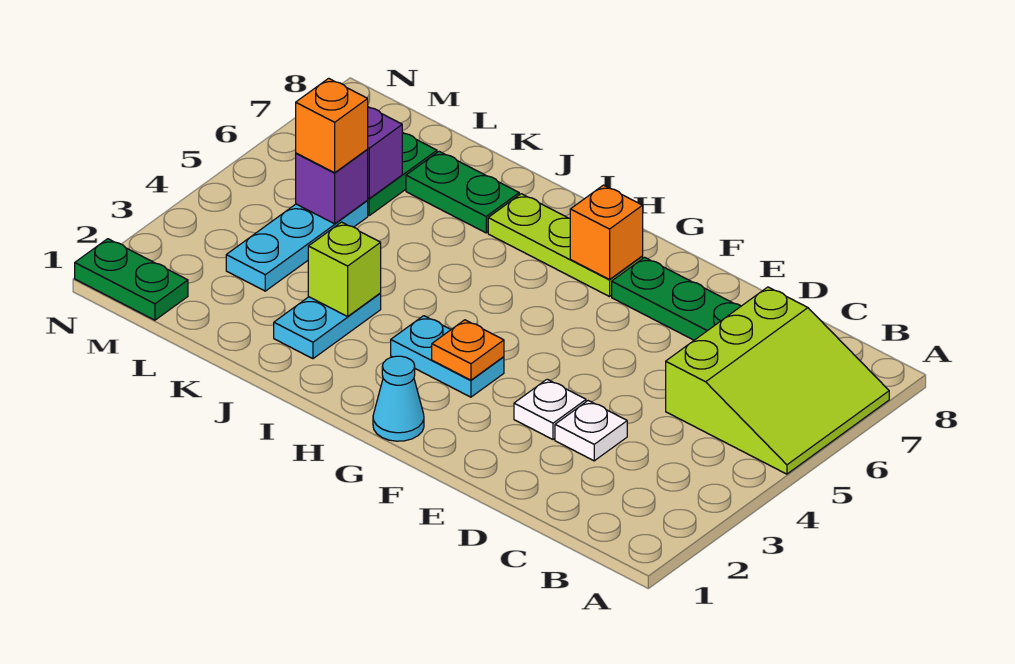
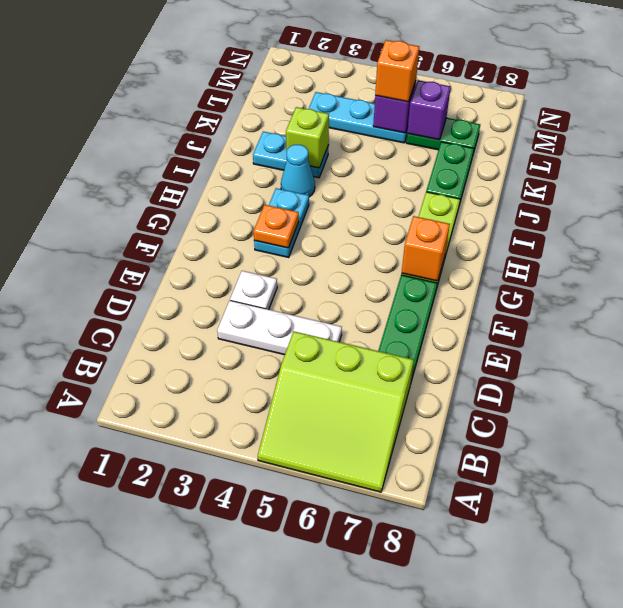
white plate D3 level 1 -> white plate D3:D5 level 1
cyan cone G1 level 1 -> cyan cone I3 level 1
green plate M1:N1 level 1 -> none

